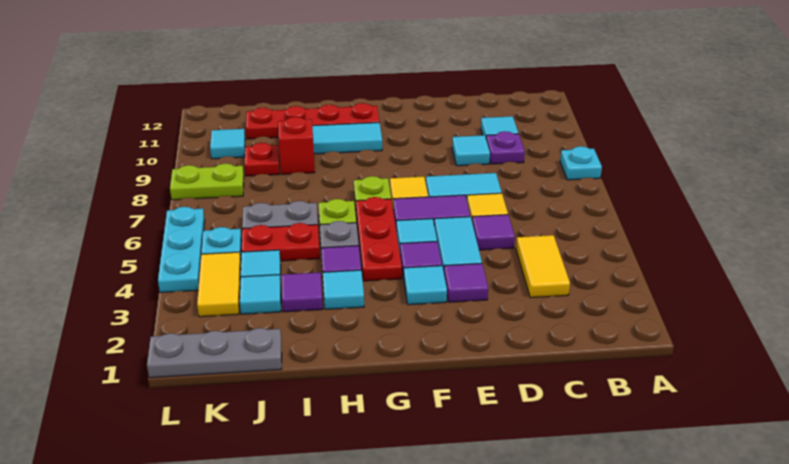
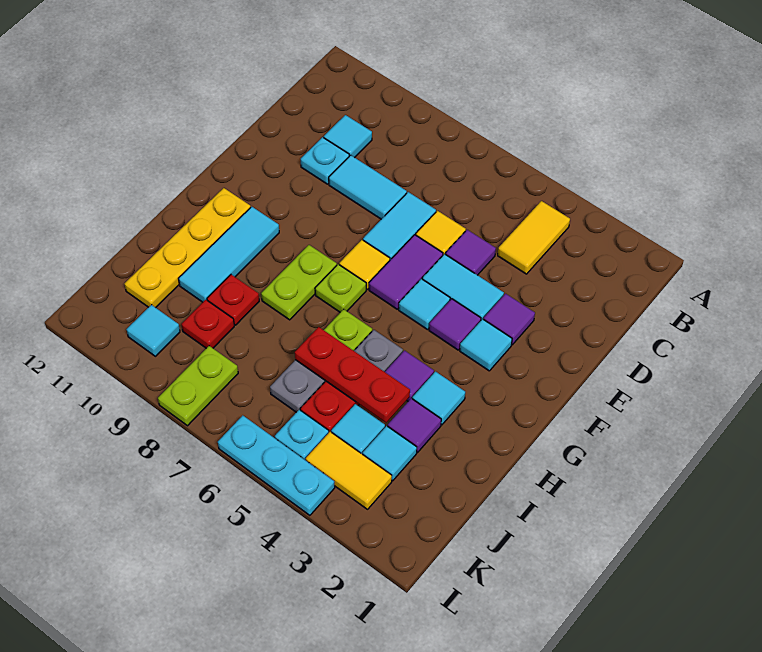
cyan plate A8 level 1 -> cyan plate D10 level 1
yellow tile C3:C4 level 1 -> yellow tile B4:C4 level 1
purple plate C9 level 1 -> none
cyan tile D9 level 1 -> cyan tile D8:D9 level 1
red plate G4:G6 level 1 -> red plate I4:I6 level 2
none -> lime plate G8:H8 level 1
red plate G11:J11 level 1 -> yellow plate G11:J11 level 1
red brick I9 level 1 -> red plate I9 level 1
grey plate J1:L1 level 1 -> none

